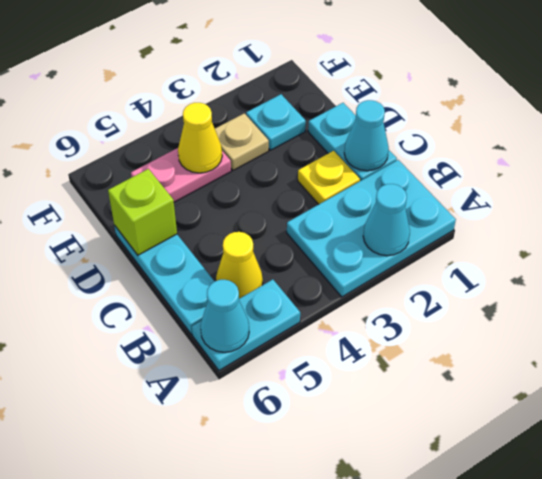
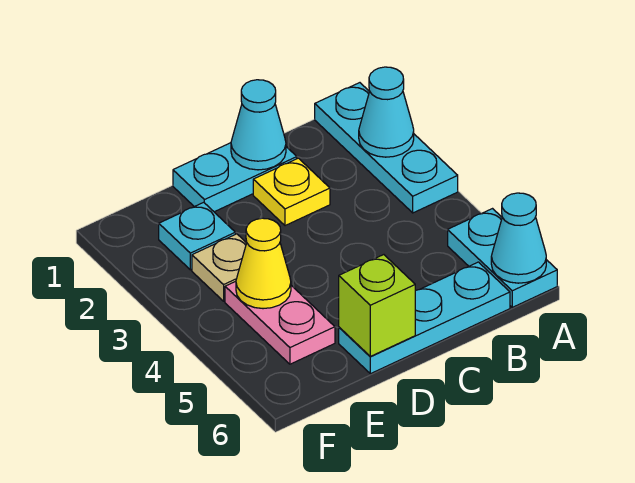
cyan plate A1:B3 level 1 -> cyan plate A1:A3 level 1
yellow cone B5 level 1 -> none

